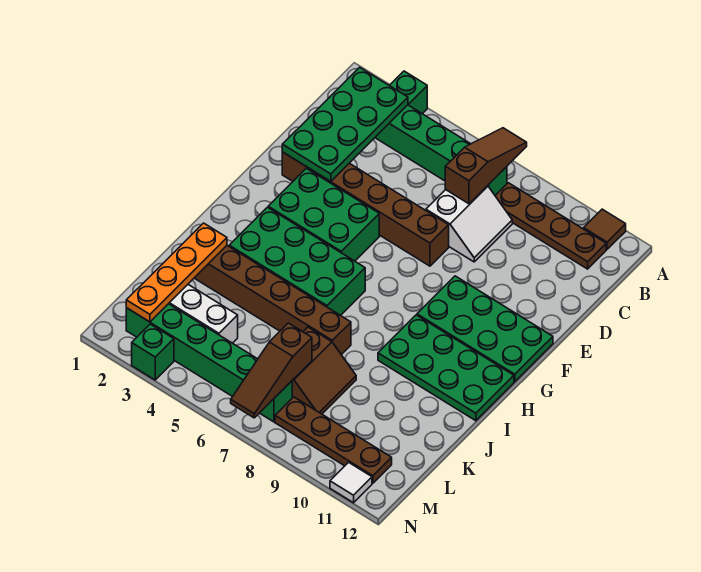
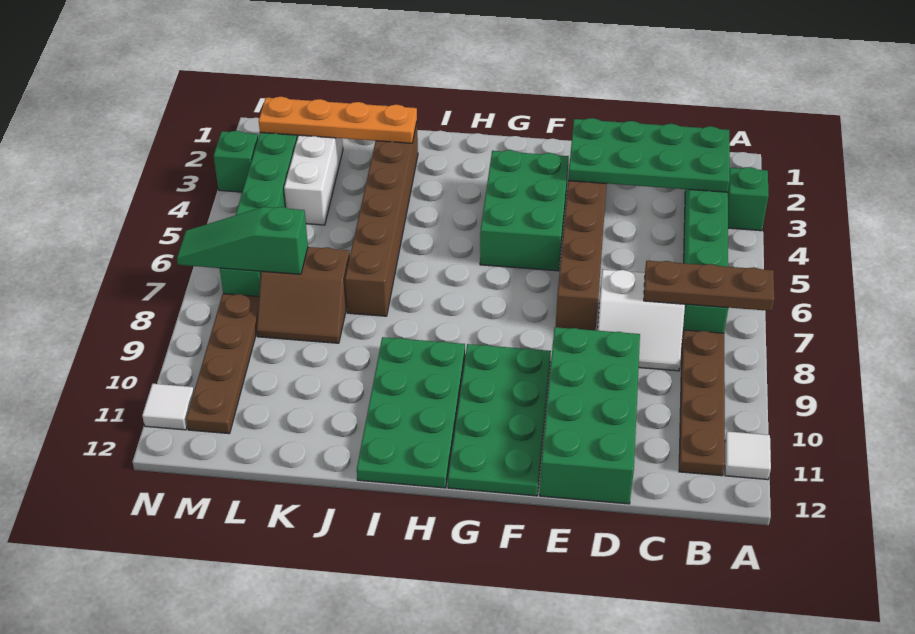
brown slope A7:C7 level 2 top C -> brown plate A7:C7 level 2
brown tile A11 level 1 -> white tile A11 level 1
green brick H3:I6 level 1 -> green brick D9:E12 level 1
brown slope L7:N7 level 2 top L -> green slope L7:N7 level 2 top L

